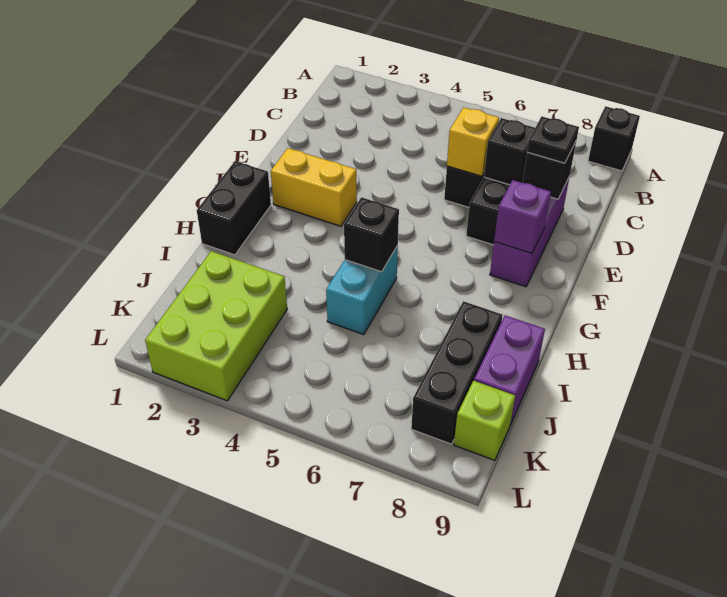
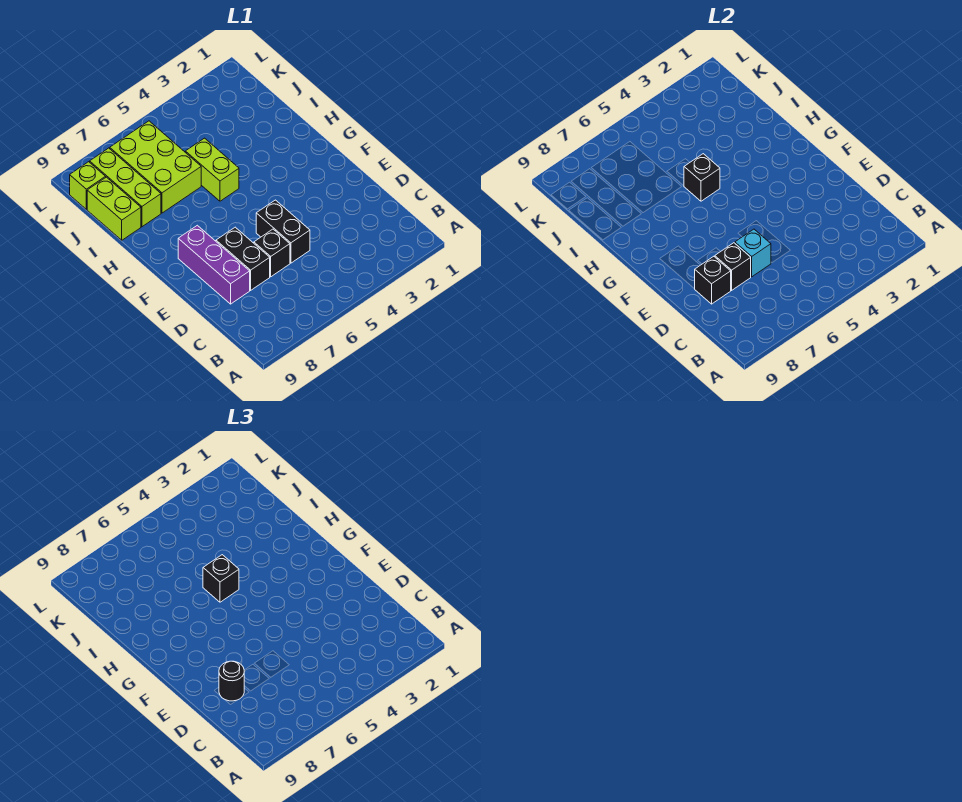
black brick A9 level 1 -> black brick H5 level 3
yellow brick D6 level 2 -> cyan brick D6 level 2
black plate D8 level 3 -> black round brick D8 level 3
yellow brick F2:F3 level 1 -> none
purple brick F8 level 2 -> none
black brick G1:H1 level 1 -> black brick D5:E5 level 1
cyan brick H5:I5 level 1 -> lime brick H5:I5 level 1
black brick I8:K8 level 1 -> lime brick I8:K8 level 1
purple brick I9:J9 level 1 -> lime brick I9:J9 level 1
lime brick J2:L3 level 1 -> lime brick I6:K7 level 1

